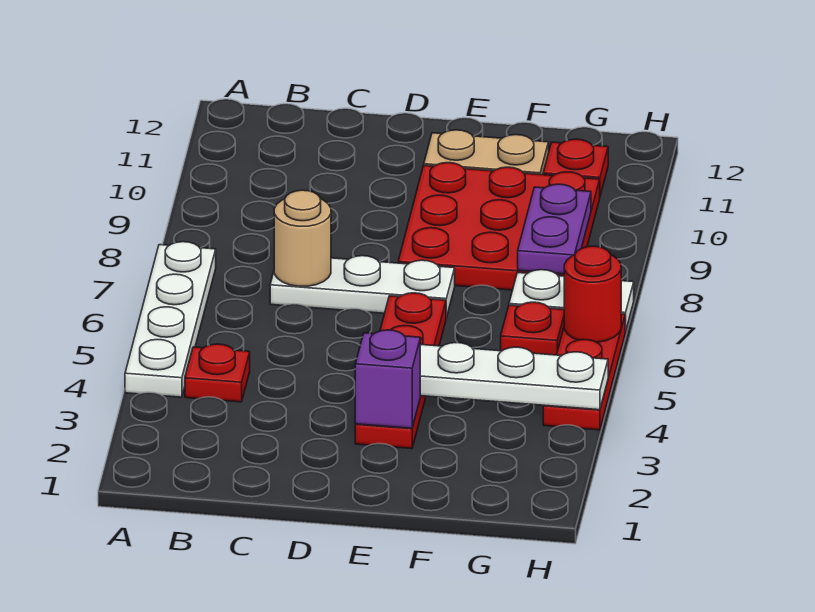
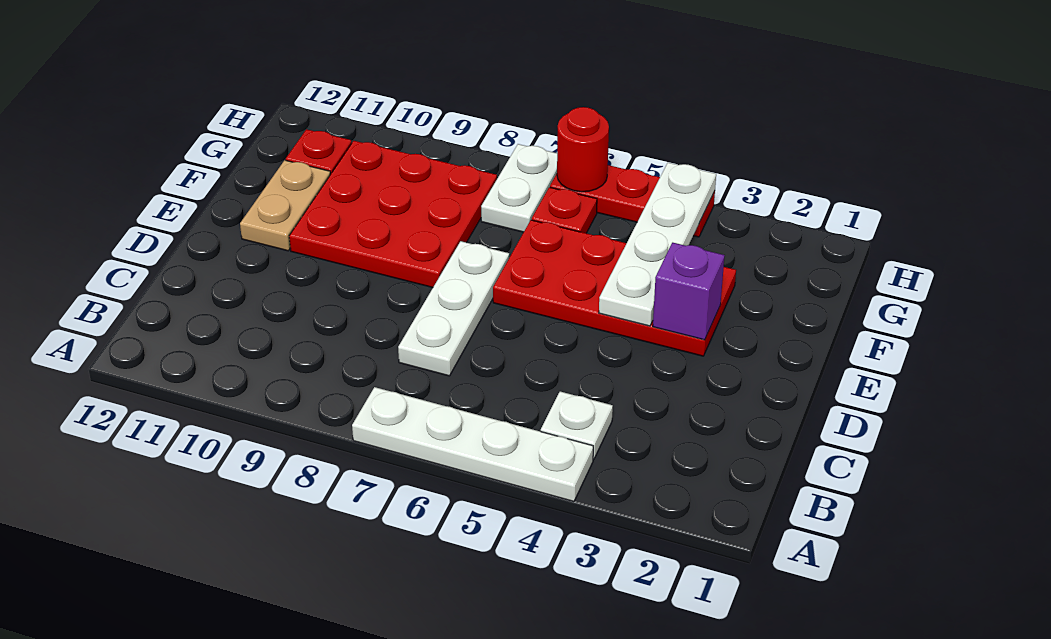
red plate B4 level 1 -> white plate B4 level 1
tan round brick C7 level 2 -> none
red plate E3:E6 level 1 -> red plate E3:F6 level 1
purple plate G8:G9 level 2 -> none

